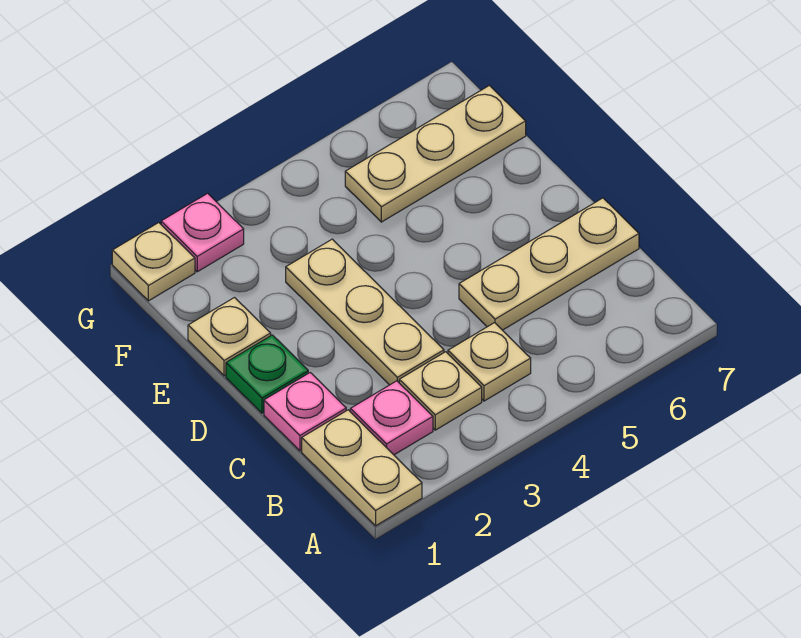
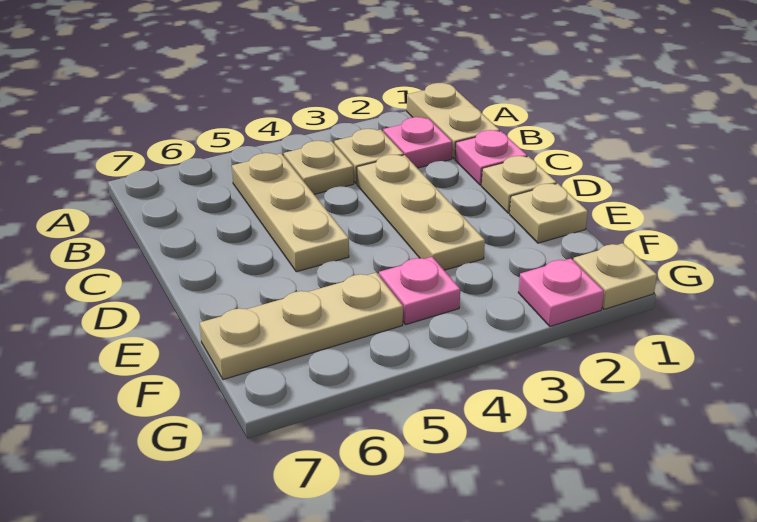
tan plate C5:C7 level 1 -> tan plate B5:D5 level 1
green plate D1 level 1 -> tan plate D1 level 1
none -> pink plate F4 level 1

